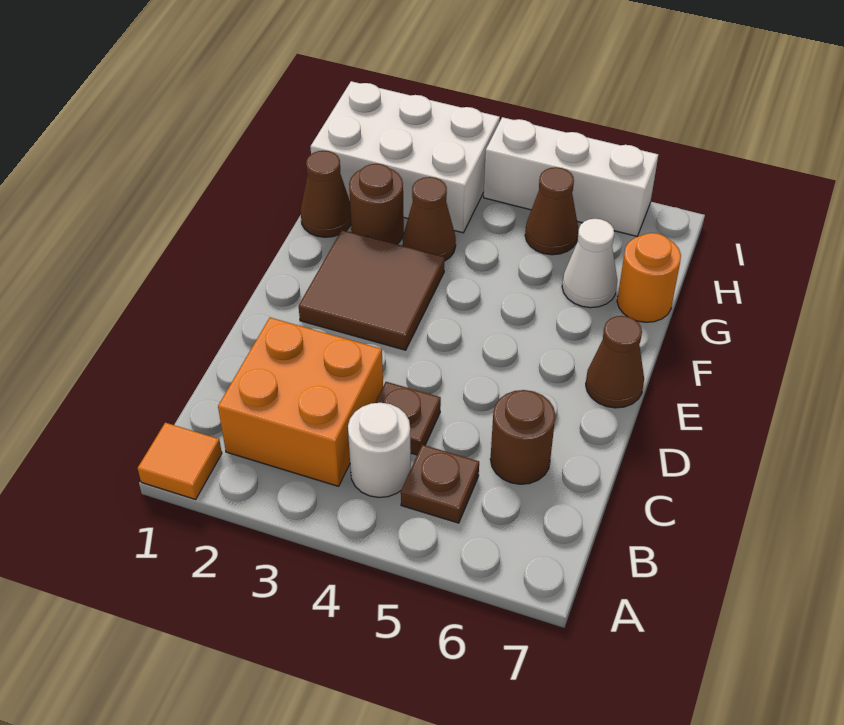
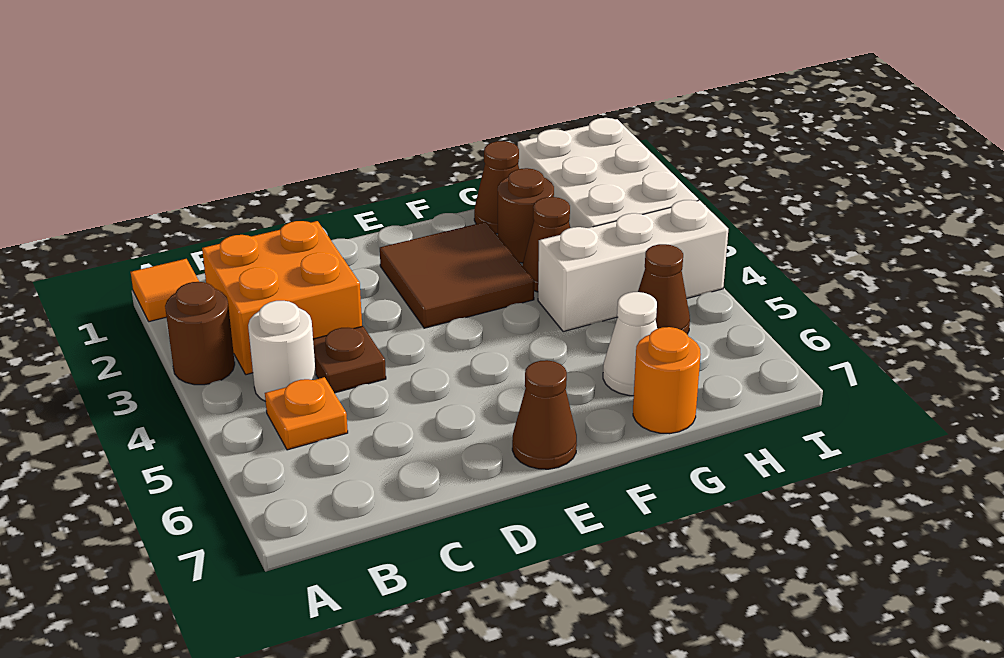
brown plate B5 level 1 -> orange plate B5 level 1
brown round brick C6 level 1 -> brown round brick A3 level 1
white brick I4:I6 level 1 -> white brick G4:I4 level 1

